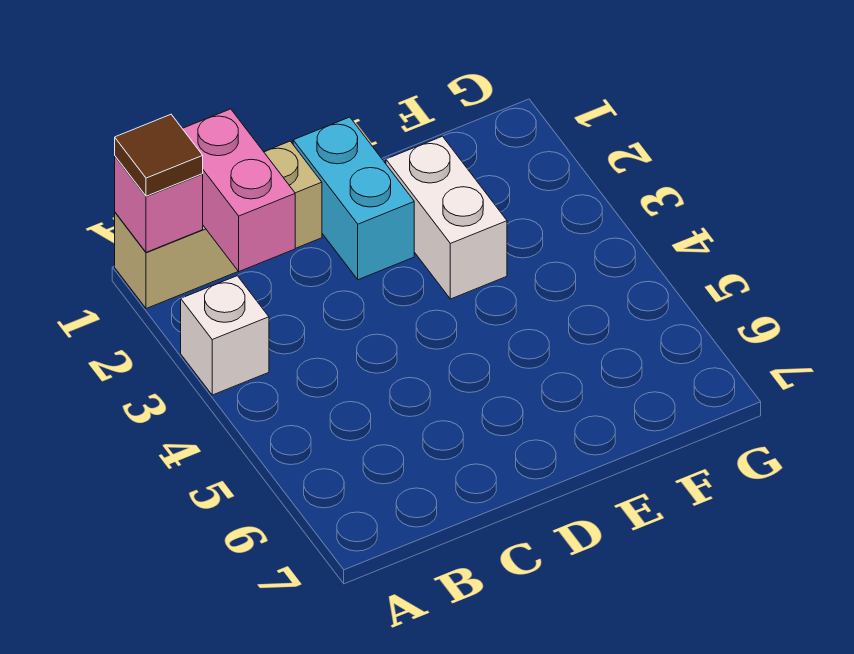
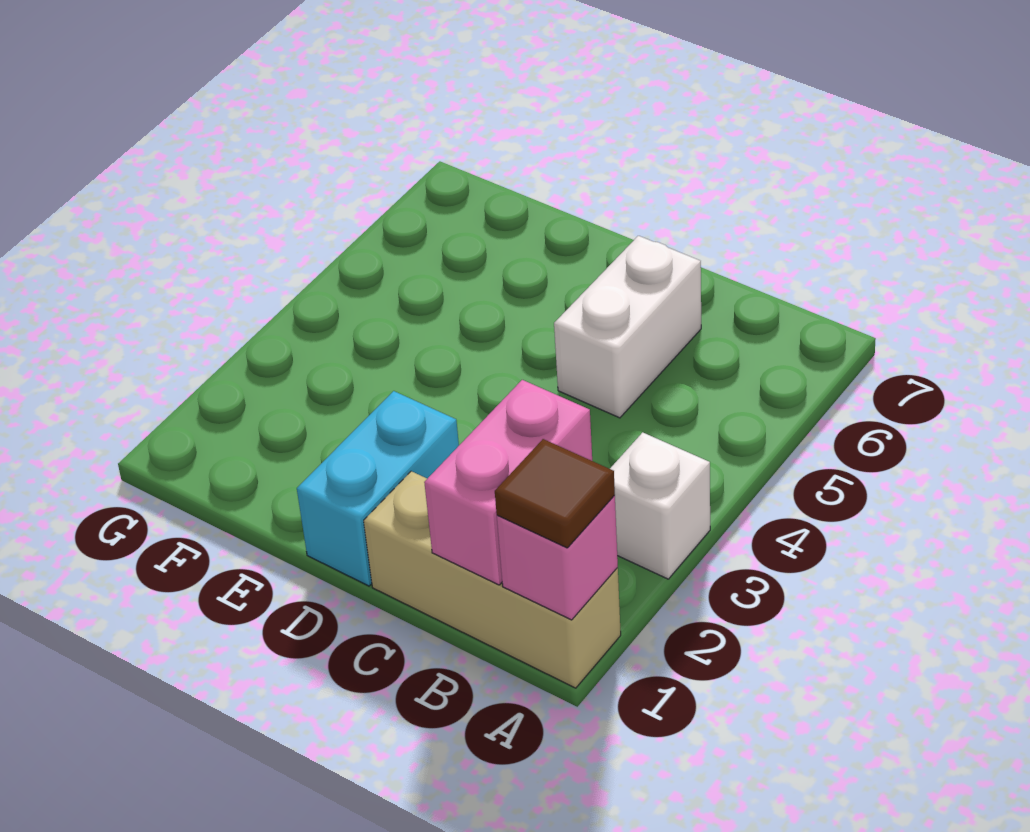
white brick E2:E3 level 1 -> white brick C5:C6 level 1

